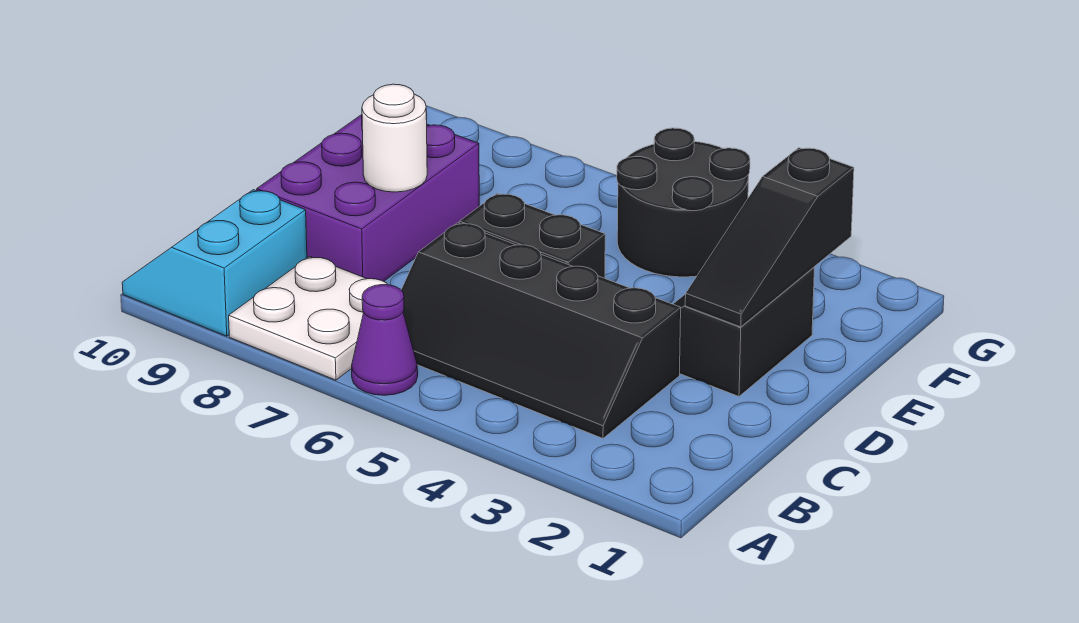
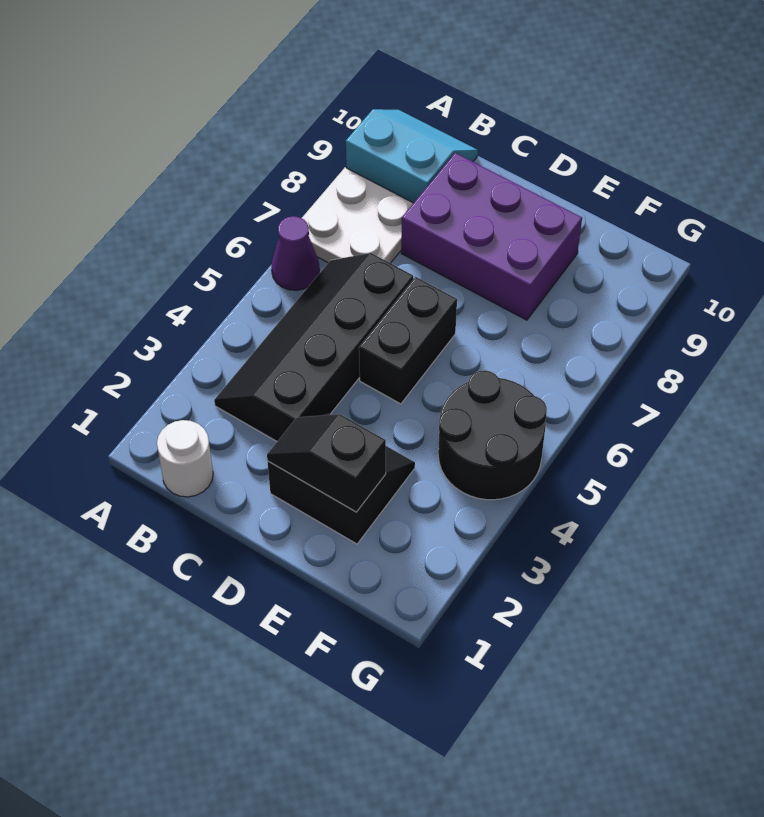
black slope D2:F2 level 2 top F -> black slope D2:E2 level 2 top E
white round brick D8 level 2 -> white round brick B1 level 1

